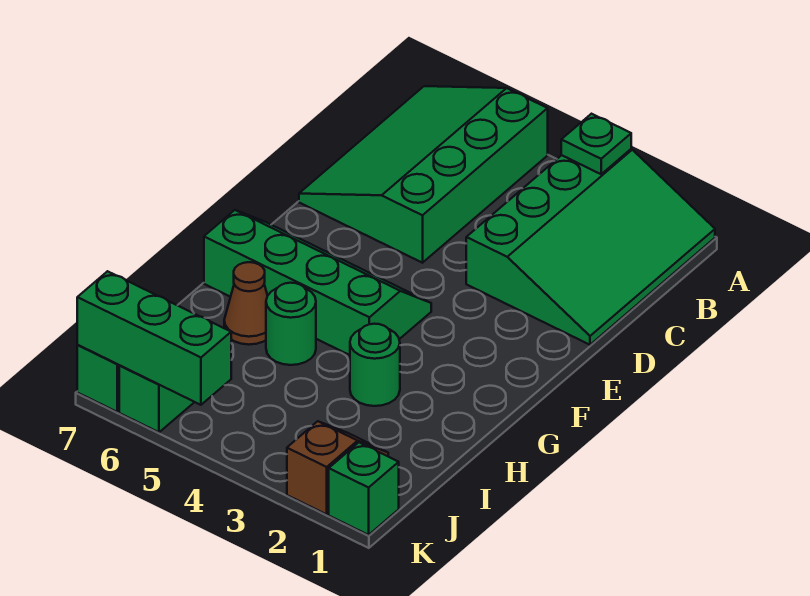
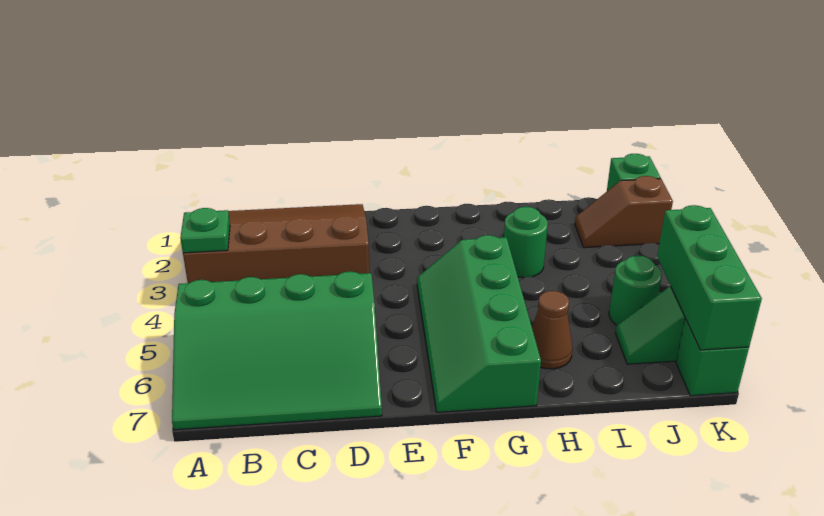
green slope A1:D3 level 1 top 3 -> brown slope A1:D3 level 1 top 3
green round brick H5 level 1 -> green round brick J5 level 1

